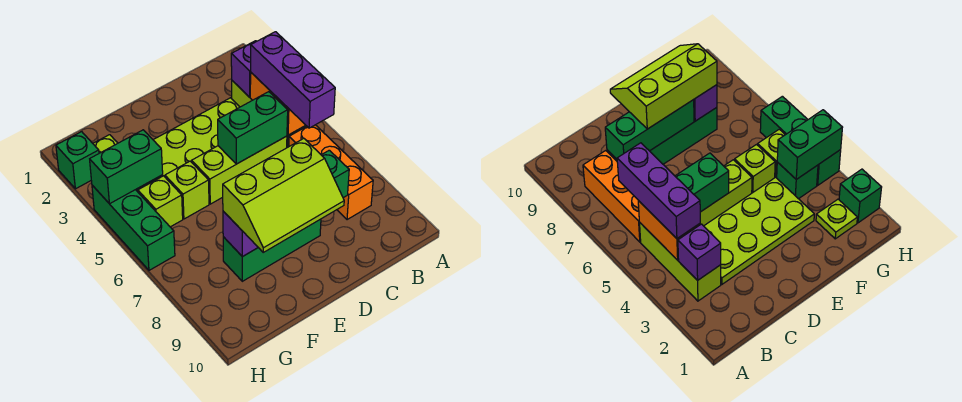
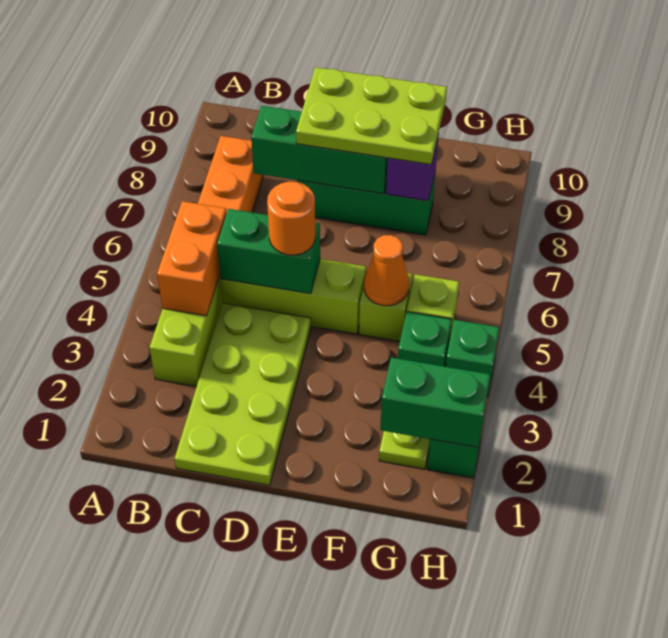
purple brick B3 level 2 -> none
purple brick B4:B6 level 3 -> none
lime plate C3:F4 level 1 -> lime plate C1:D4 level 1
none -> orange round brick D5 level 3
lime slope D8:F9 level 3 top 8 -> lime plate D8:F9 level 3
none -> orange cone F5 level 2
green brick G4:H4 level 2 -> green brick G2:H2 level 2
green brick H4:H6 level 1 -> green brick H4 level 1

